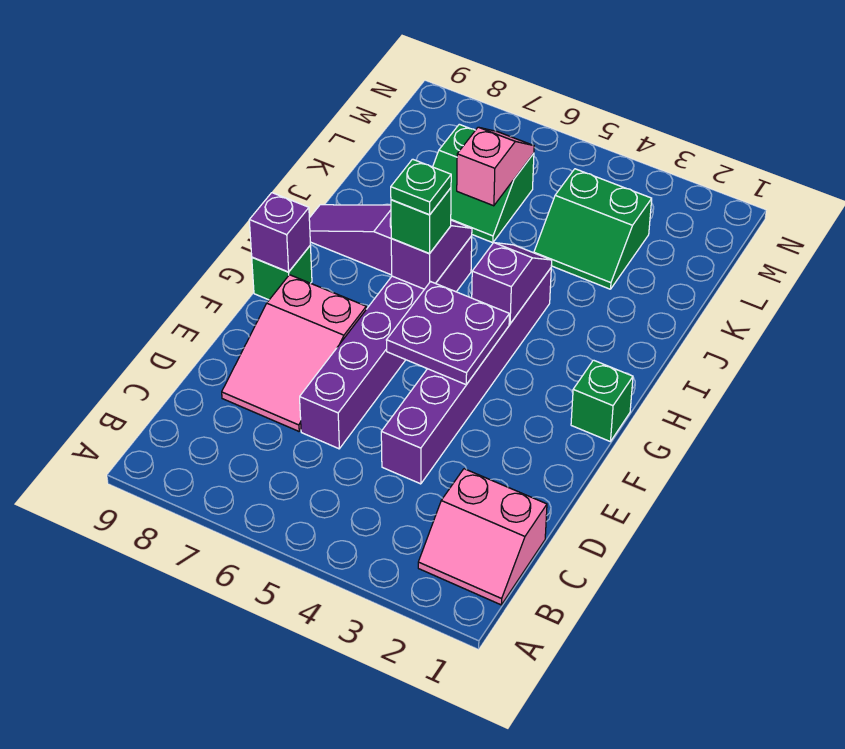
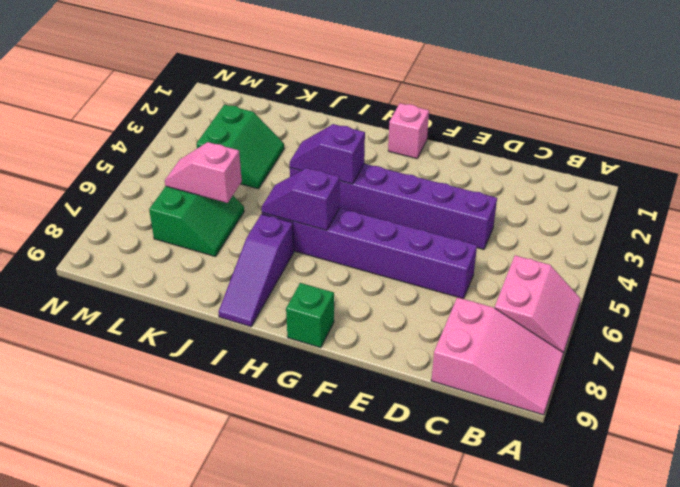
pink slope B1:C2 level 1 top C -> pink slope A6:B7 level 1 top B
pink slope D7:F8 level 1 top F -> pink slope A8:C9 level 1 top C
purple plate F4:G5 level 2 -> none
green brick G1 level 1 -> pink brick G1 level 1
purple brick G9 level 2 -> none
green brick H6 level 3 -> none
green plate H6 level 4 -> none

